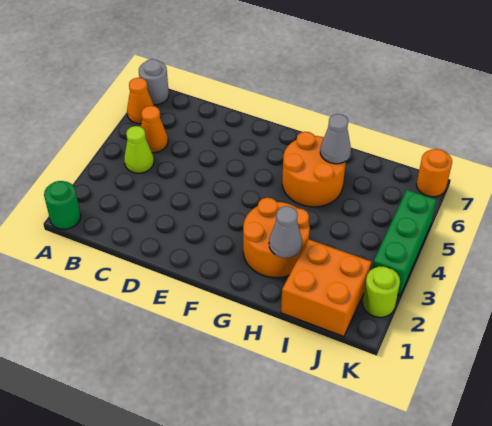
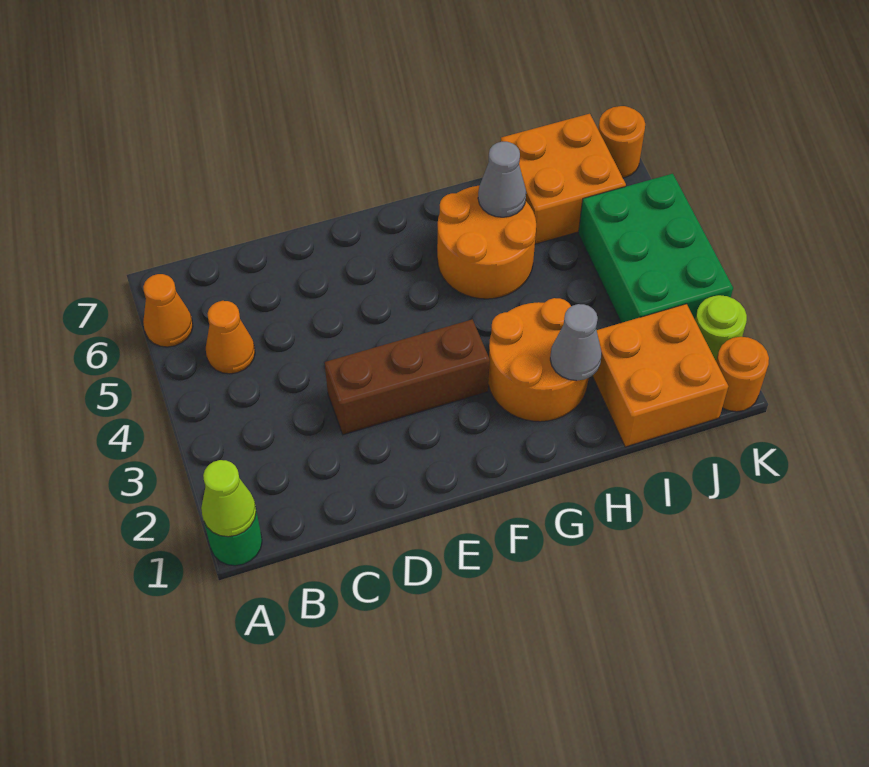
grey round brick A7 level 1 -> none
lime cone B4 level 1 -> lime cone A1 level 2
none -> brown brick D3:F3 level 1
none -> orange brick I6:J7 level 1
none -> orange round brick K1 level 1
green brick K3:K5 level 1 -> green brick J3:K5 level 1

